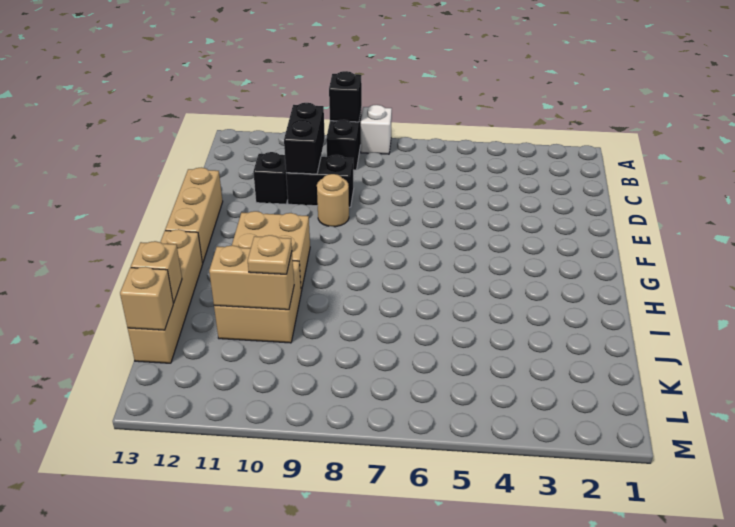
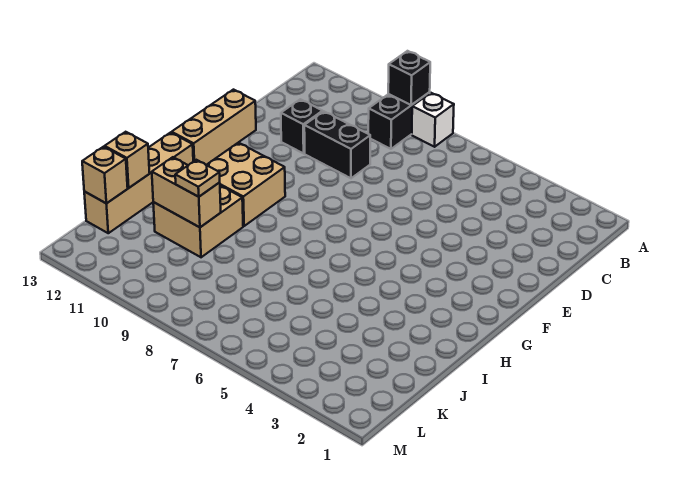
black brick C10:D10 level 2 -> none
tan round brick E9 level 1 -> none

